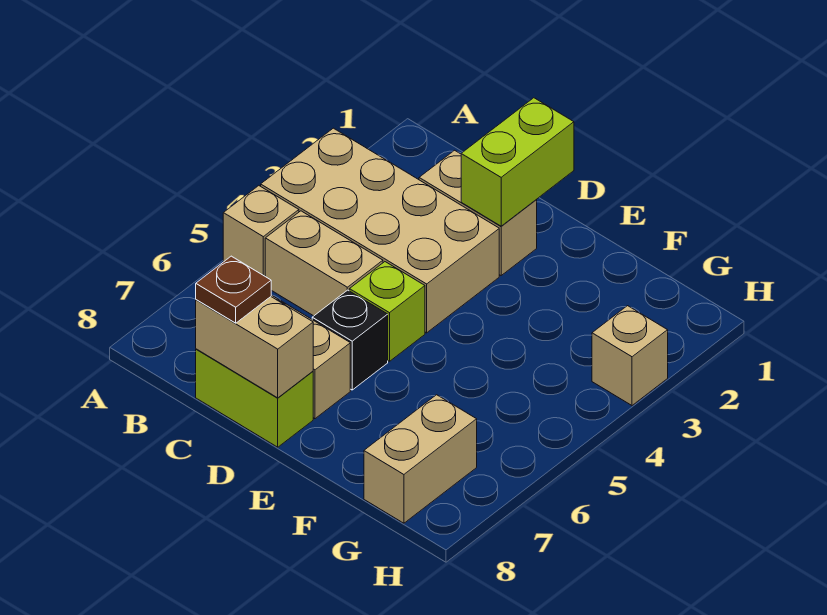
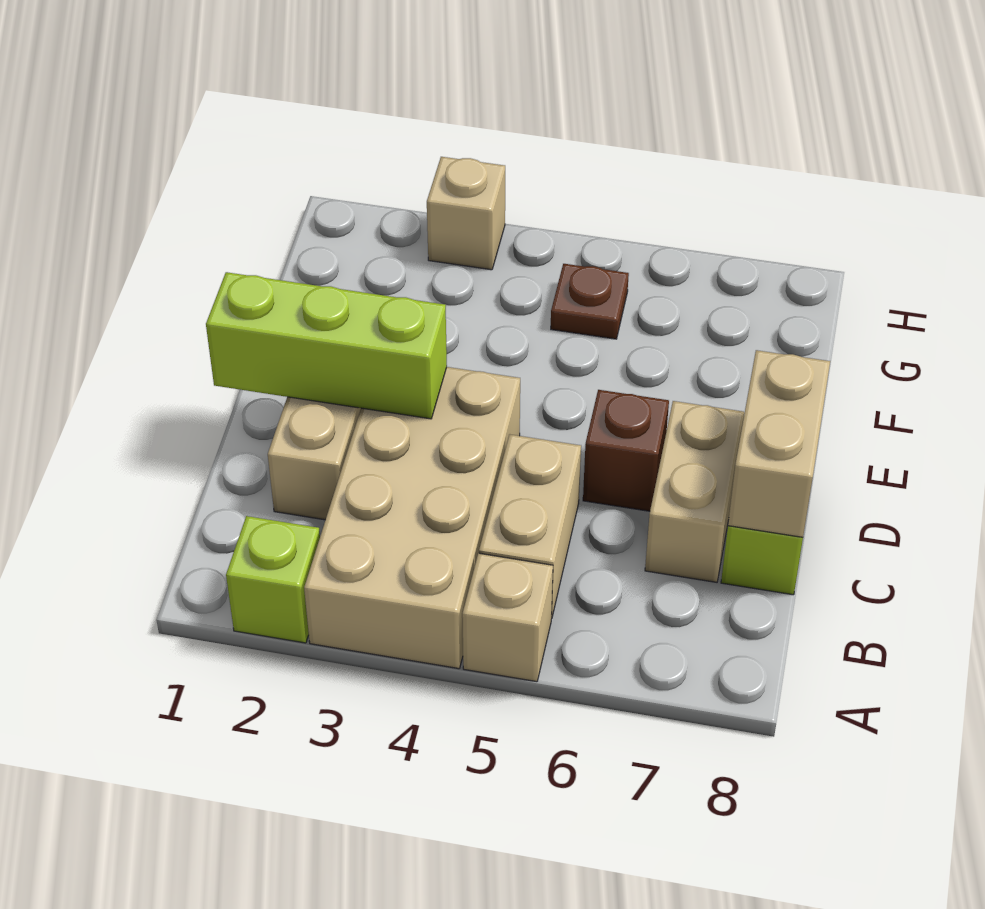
brown plate C8 level 3 -> brown plate G5 level 1
lime brick D1:D2 level 2 -> lime brick D1:D3 level 2
lime brick D5 level 1 -> lime brick A2 level 1
black brick D6 level 1 -> brown brick D6 level 1
tan brick G7:G8 level 1 -> none

